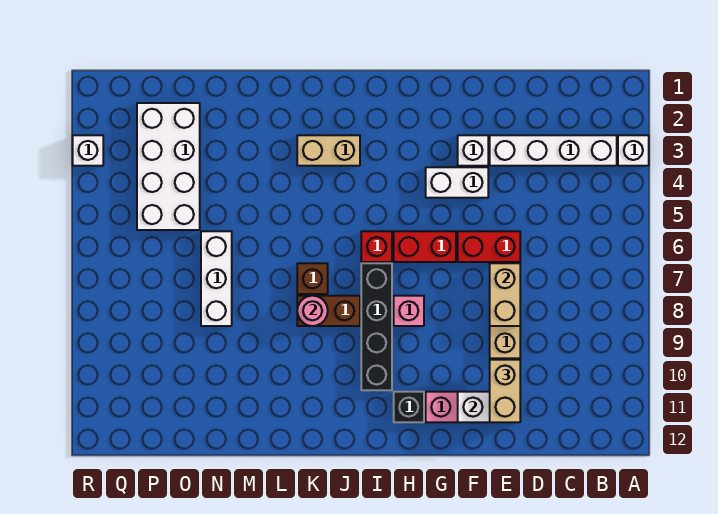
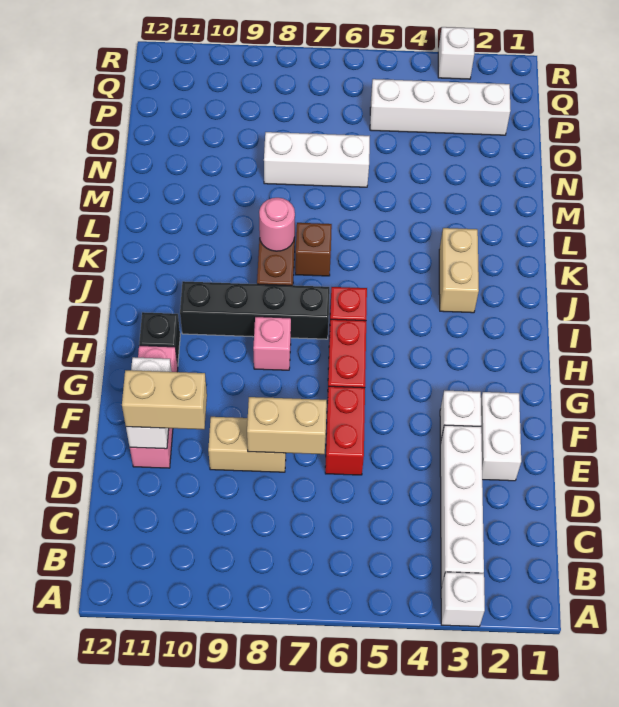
white brick F4:G4 level 1 -> white brick E2:F2 level 1
white brick O2:P5 level 1 -> white brick P2:P5 level 1

